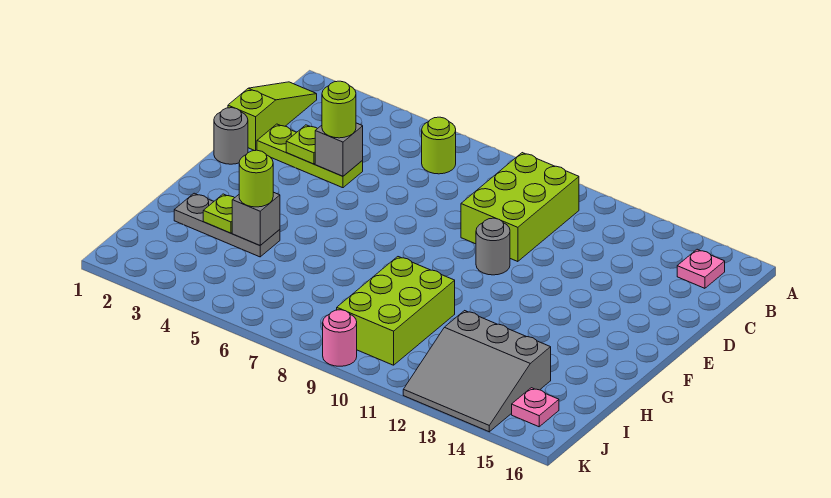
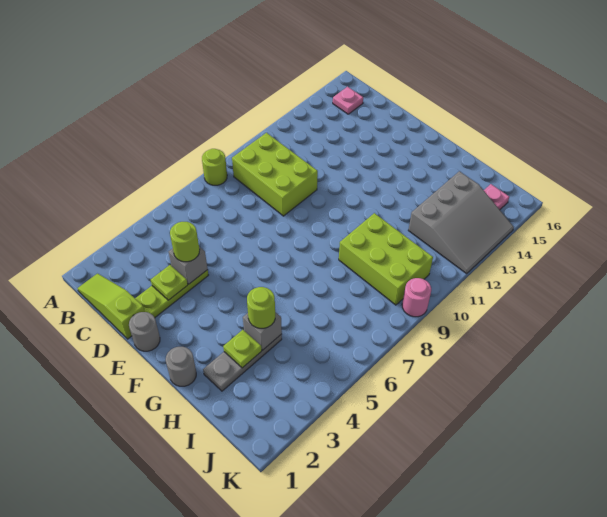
lime round brick B6 level 1 -> lime round brick A8 level 1
grey round brick E10 level 1 -> grey round brick G1 level 1

